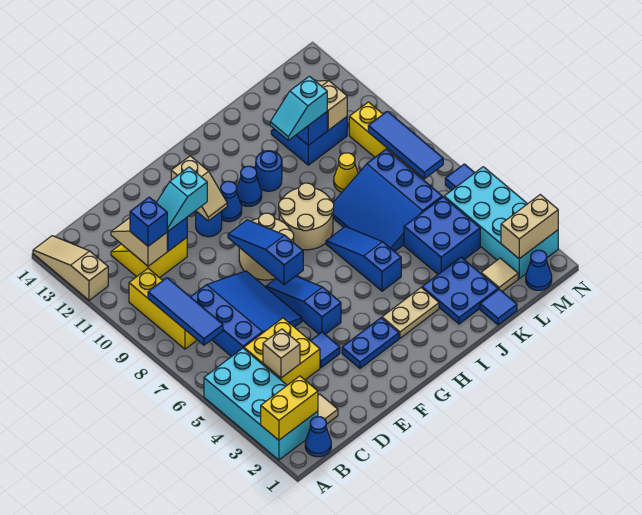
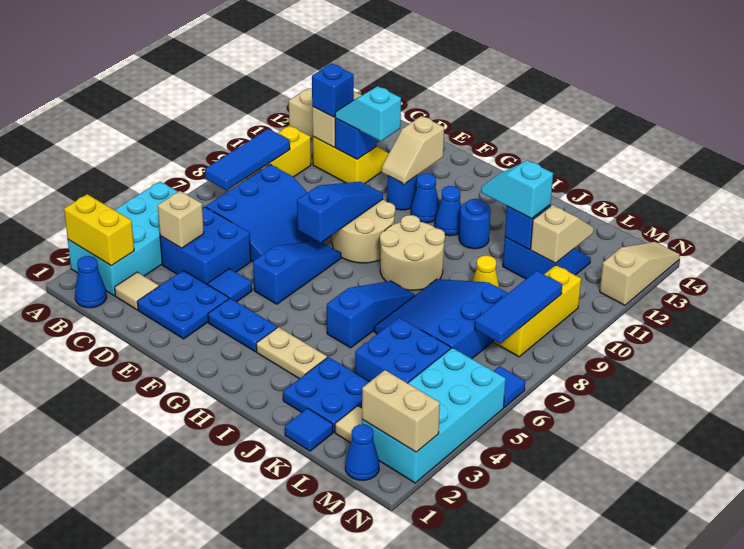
yellow brick C4:D5 level 1 -> blue brick C4:D5 level 1
none -> blue plate D2:E3 level 1
none -> tan slope N12:N14 level 1 top 12

